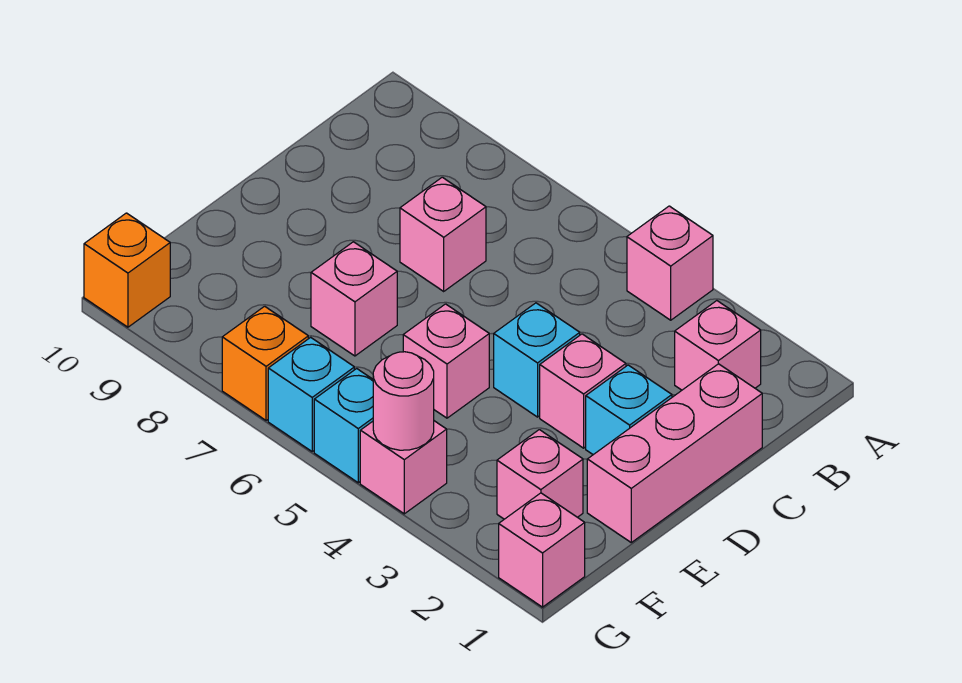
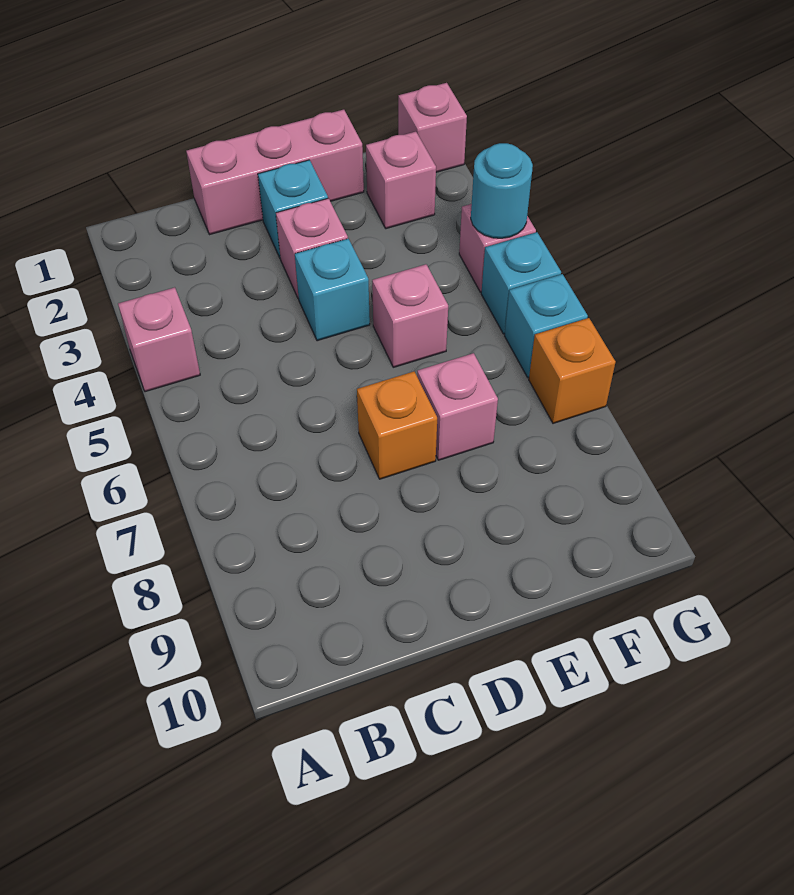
pink brick B2 level 1 -> none
pink brick C7 level 1 -> none
pink round brick G4 level 2 -> cyan round brick G4 level 2
orange brick G10 level 1 -> orange brick D7 level 1

